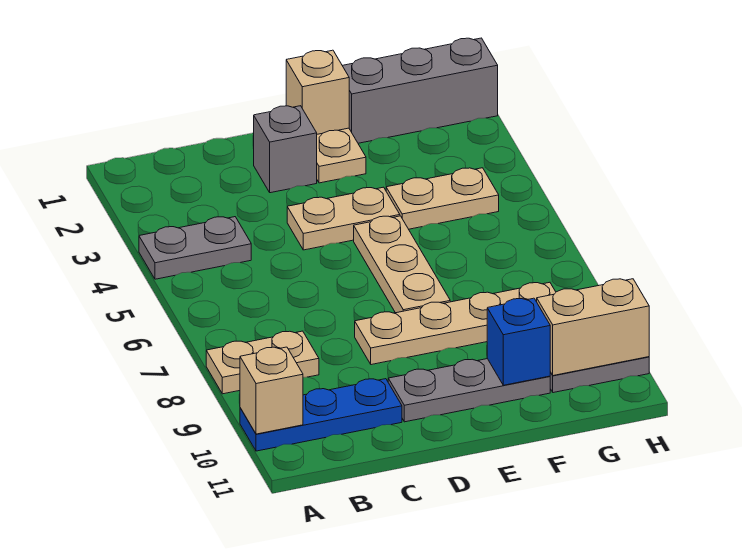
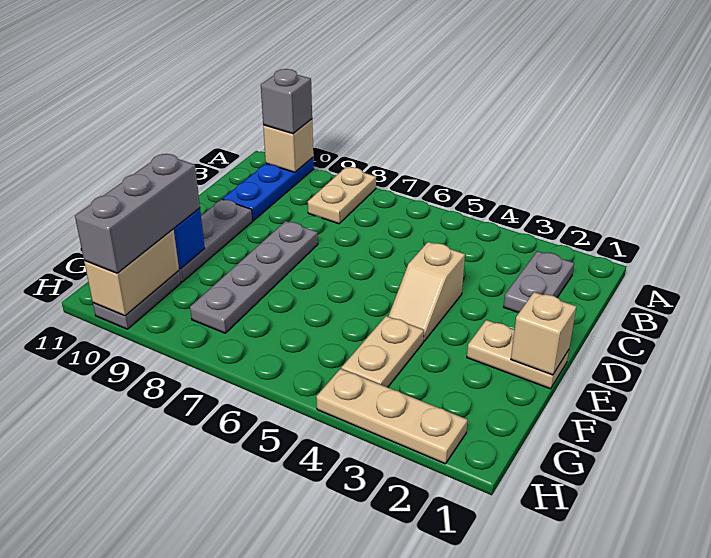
grey plate A4:B4 level 1 -> grey plate B2:C2 level 1
grey brick D2 level 1 -> grey brick A10 level 3
tan plate D4:E4 level 1 -> tan slope D4:E4 level 1 top D
tan plate D8:G8 level 1 -> grey plate D8:G8 level 1
tan plate E5:E7 level 1 -> tan plate H2:H4 level 1
grey brick F1:H1 level 1 -> grey brick F10:H10 level 3

